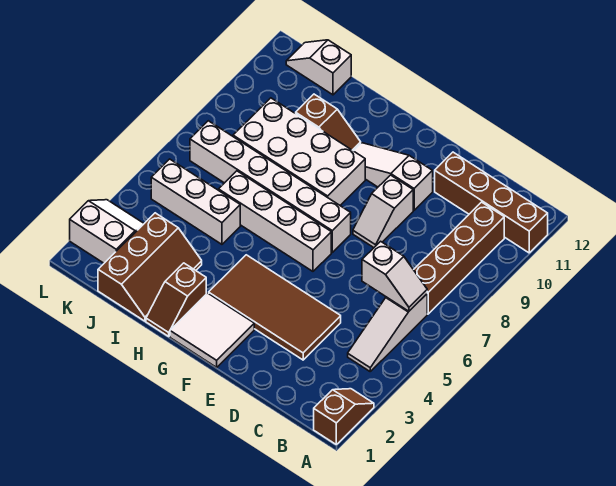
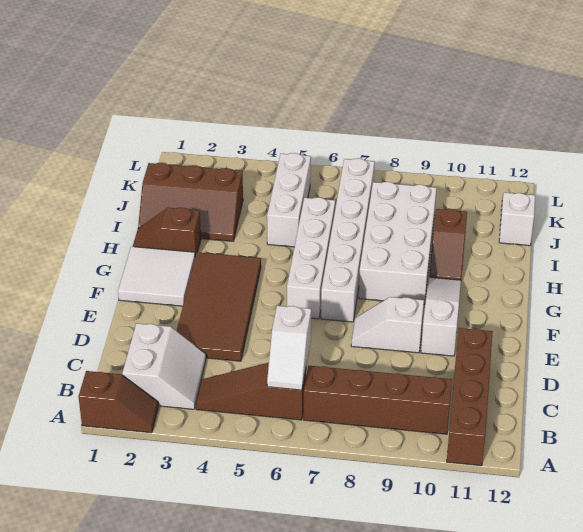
white slope B4:B6 level 1 top 6 -> brown slope B4:B6 level 1 top 6
white slope K2:L3 level 1 top 2 -> white slope B2:C3 level 1 top 2

